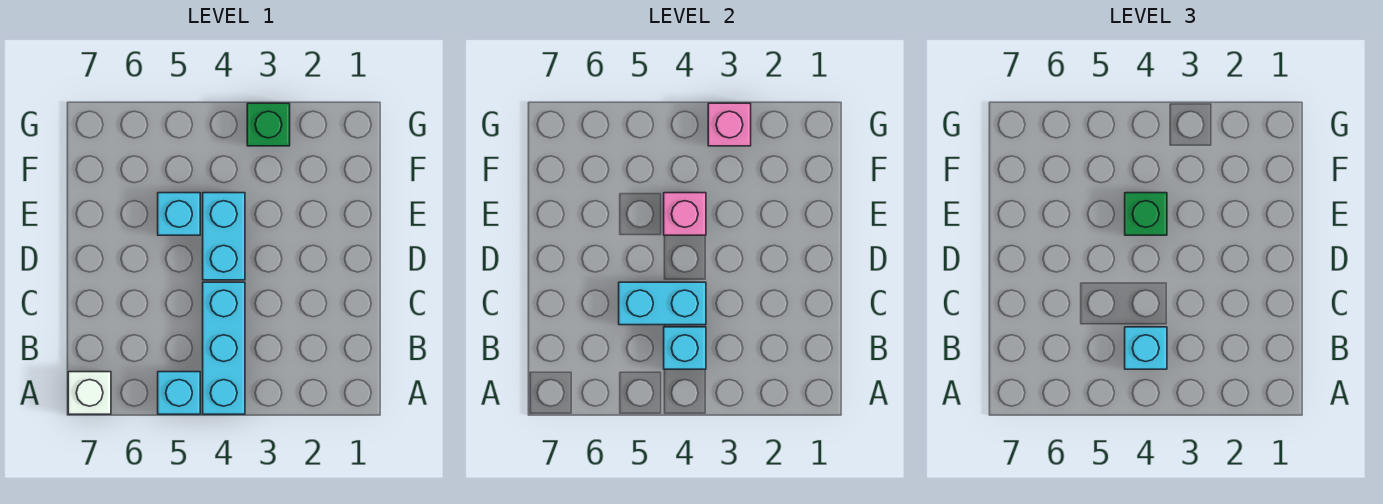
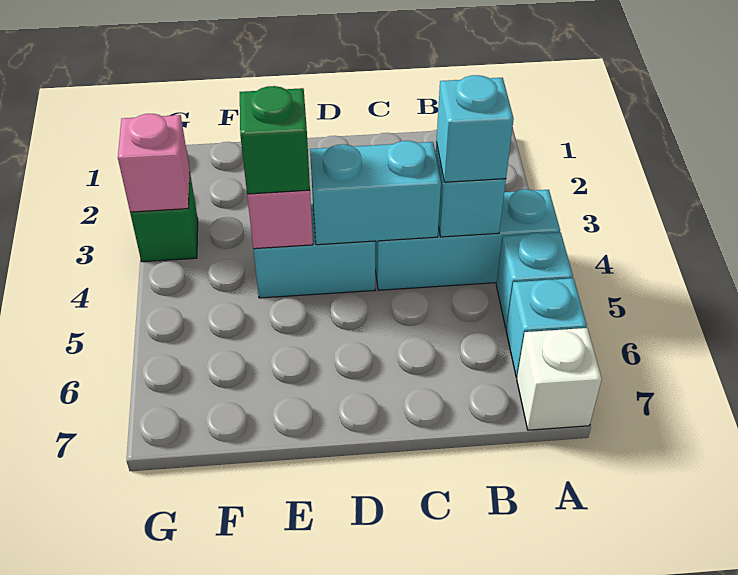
cyan brick C4:C5 level 2 -> cyan brick C4:D4 level 2
cyan brick E5 level 1 -> cyan brick A6 level 1

